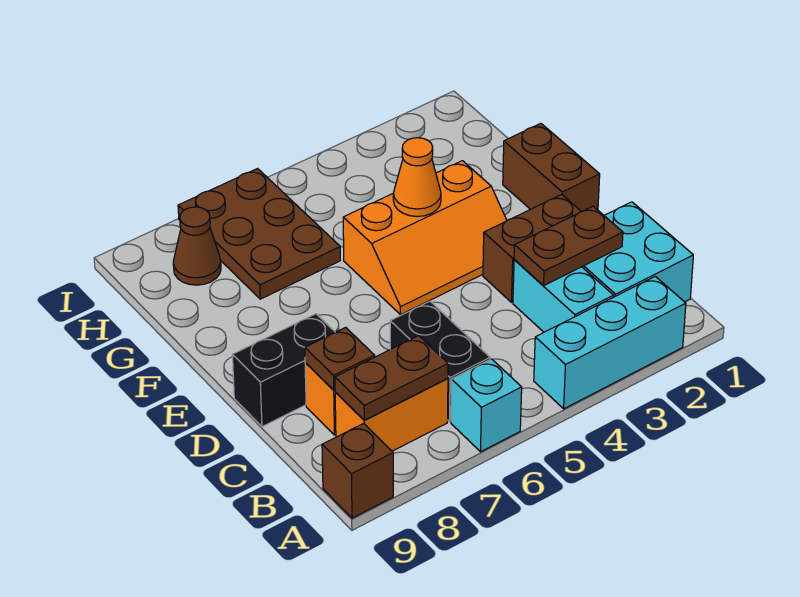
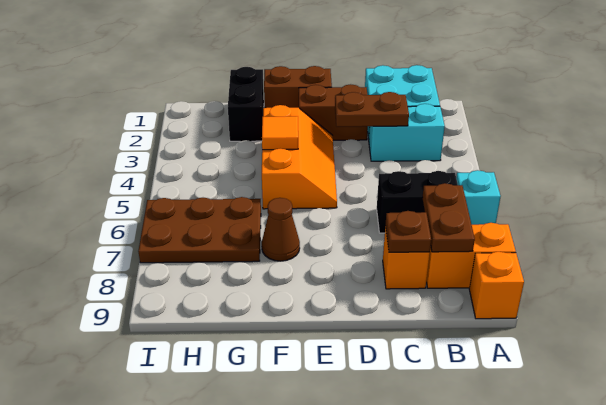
cyan brick A2:A4 level 1 -> none
brown brick A9 level 1 -> orange brick A9 level 1
orange brick B7:B8 level 1 -> orange brick A8:B8 level 1
brown plate C2:C3 level 2 -> brown plate C3:D3 level 2
brown brick D2:D3 level 1 -> brown brick D2:E2 level 1
black brick D8:D9 level 1 -> black brick G1:G2 level 1
orange cone F4 level 2 -> orange tile F4 level 2
brown cone H8 level 1 -> brown cone F7 level 1

